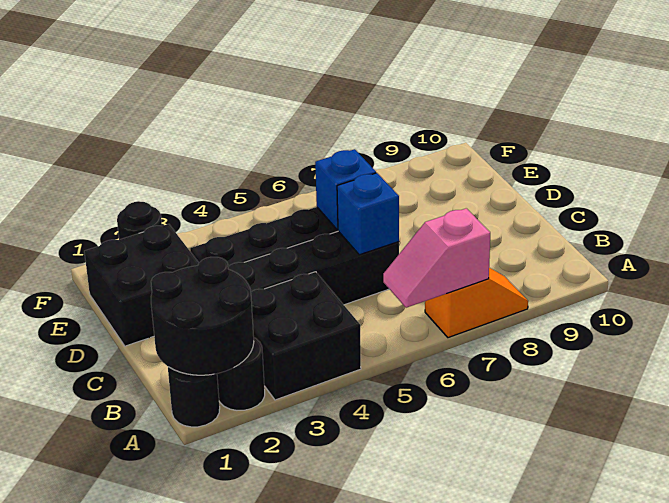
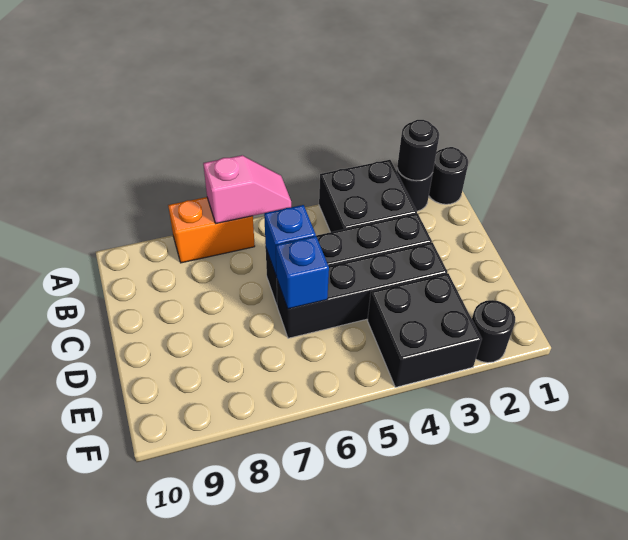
black round brick A1:B2 level 2 -> black round brick A2 level 2
orange slope A7:A8 level 1 top 7 -> orange brick A7:A8 level 1
black brick D1:E2 level 1 -> black brick E3:F4 level 1

